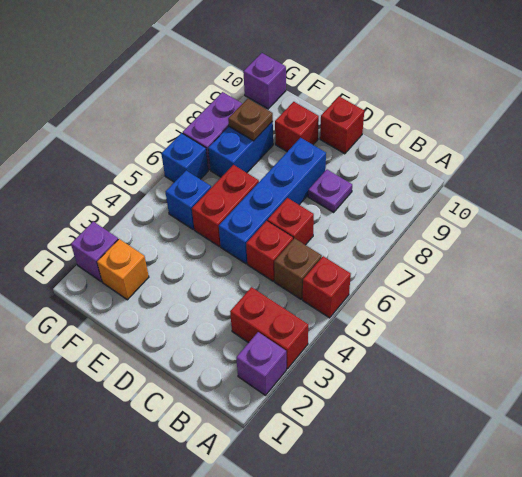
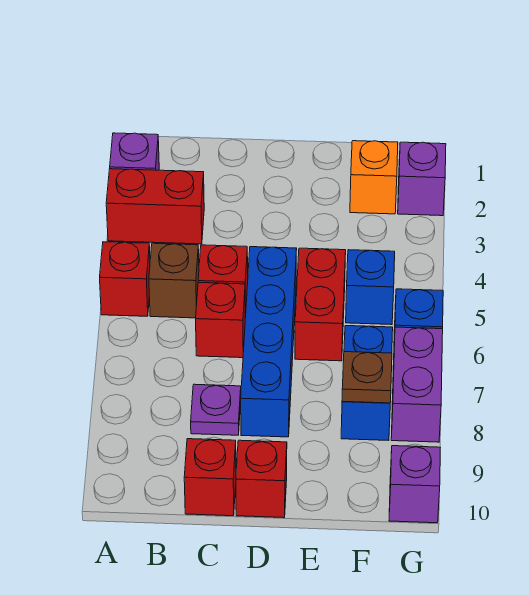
red brick E9 level 1 -> red brick C10 level 1

